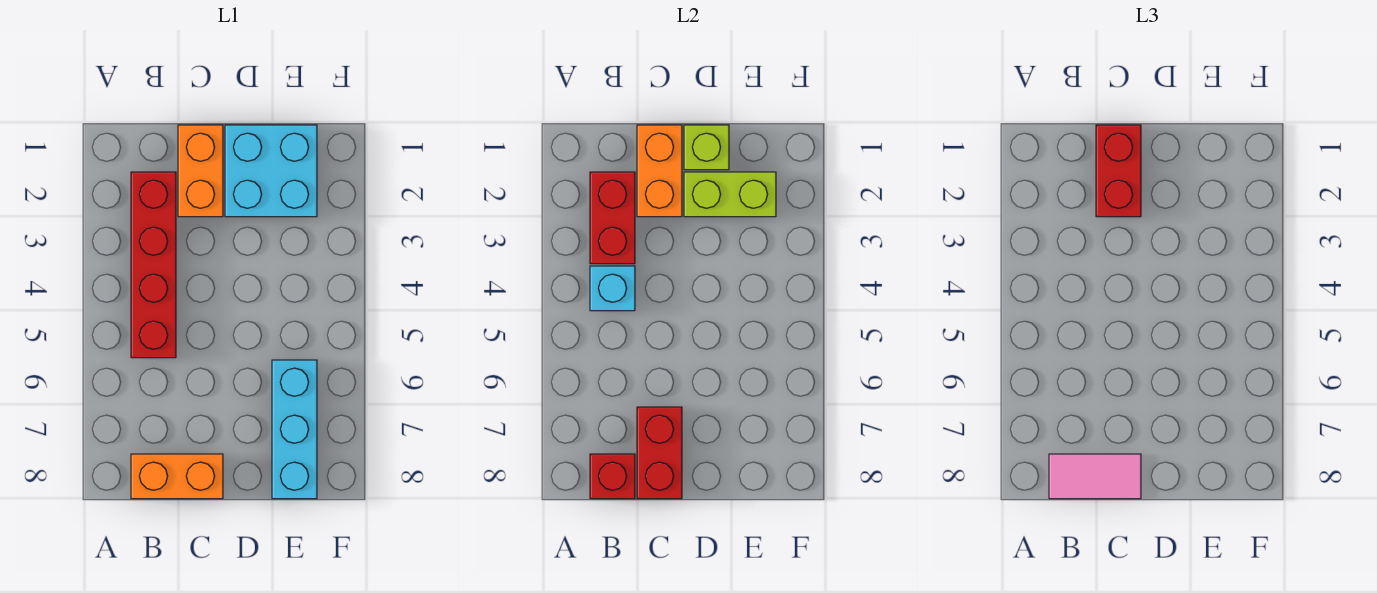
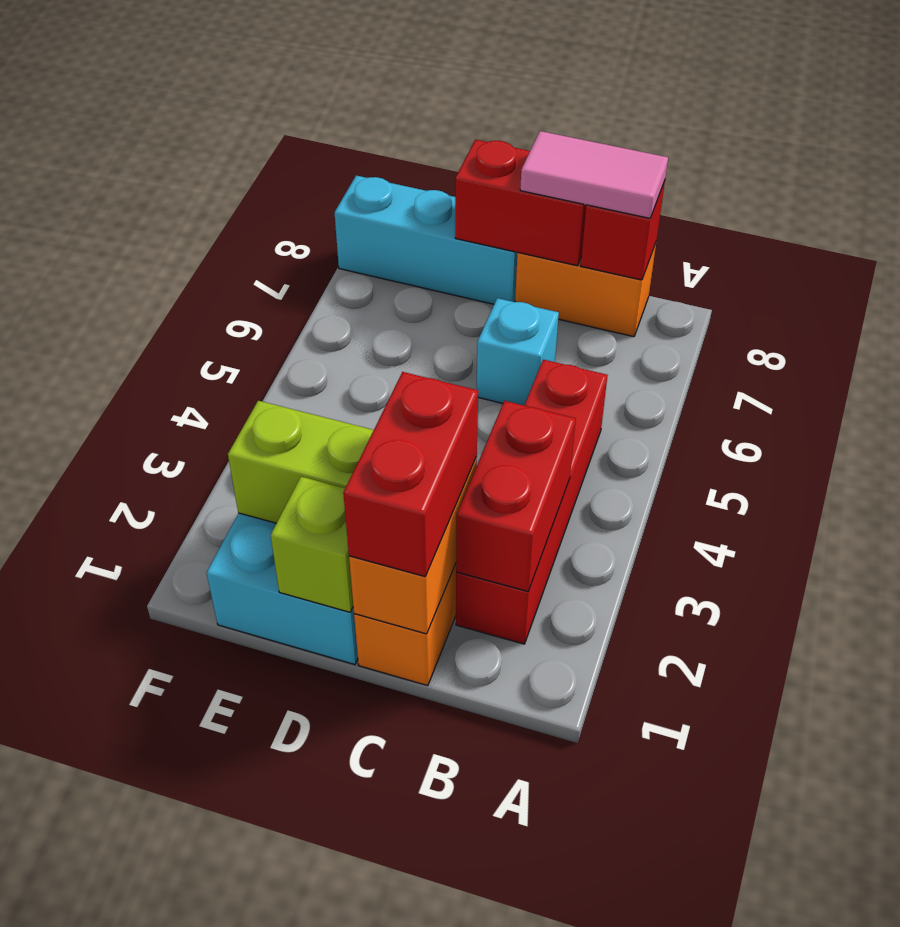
cyan brick B4 level 2 -> cyan brick C6 level 1
red brick C7:C8 level 2 -> red brick C8:D8 level 2
cyan brick E6:E8 level 1 -> cyan brick D8:F8 level 1

